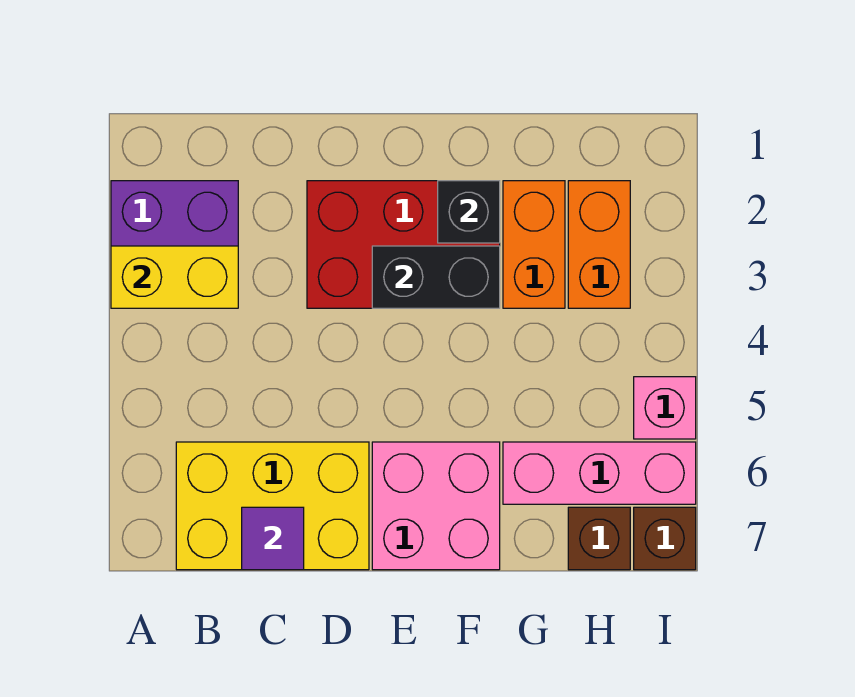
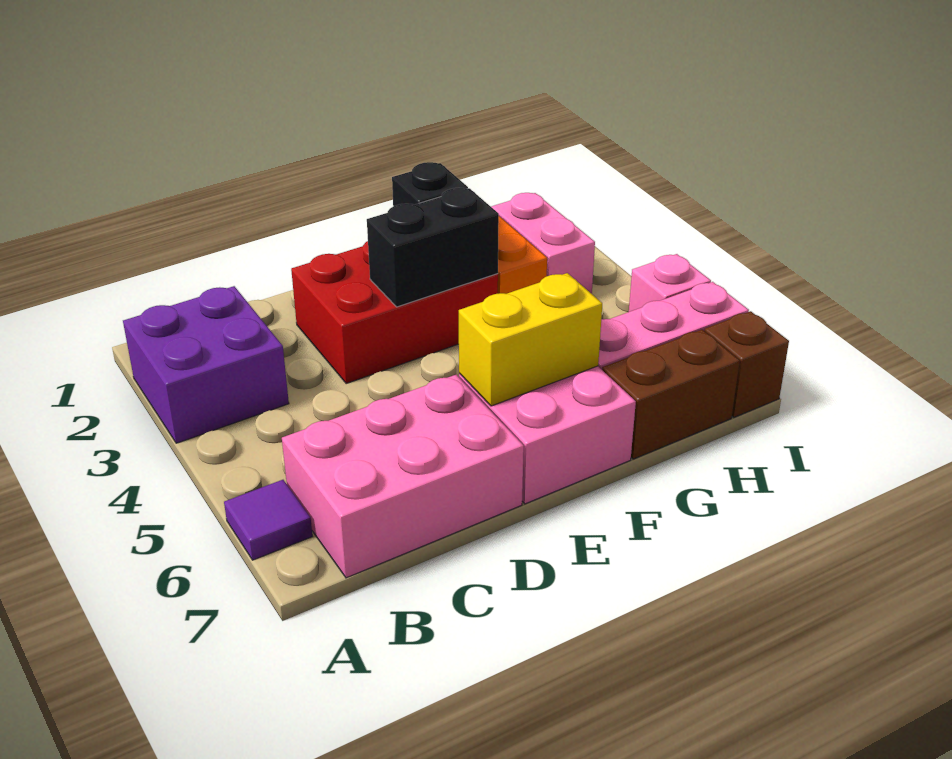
yellow brick A3:B3 level 2 -> yellow brick E6:F6 level 2
yellow brick B6:D7 level 1 -> pink brick B6:D7 level 1
purple tile C7 level 2 -> purple tile A6 level 1
orange brick H2:H3 level 1 -> pink brick H2:H3 level 1
brown brick H7 level 1 -> brown brick G7:H7 level 1

